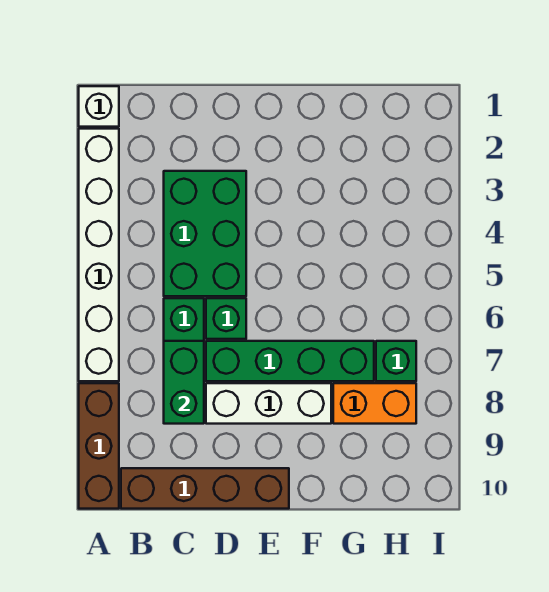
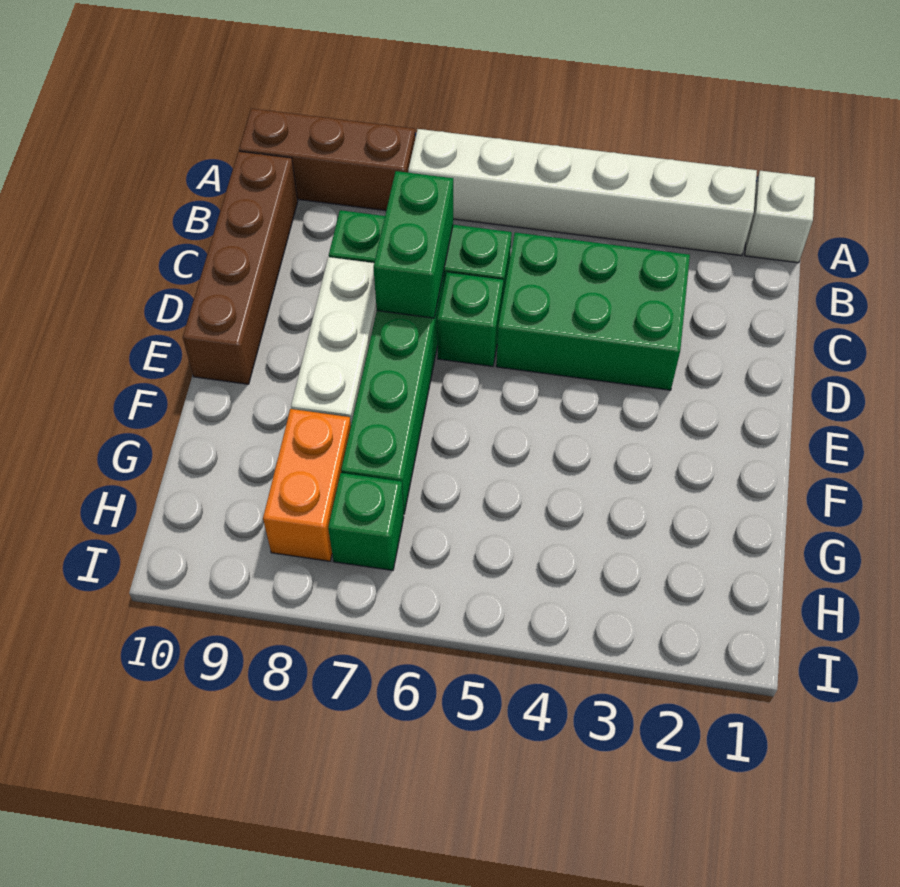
green brick C7:C8 level 2 -> green brick C7:D7 level 2

